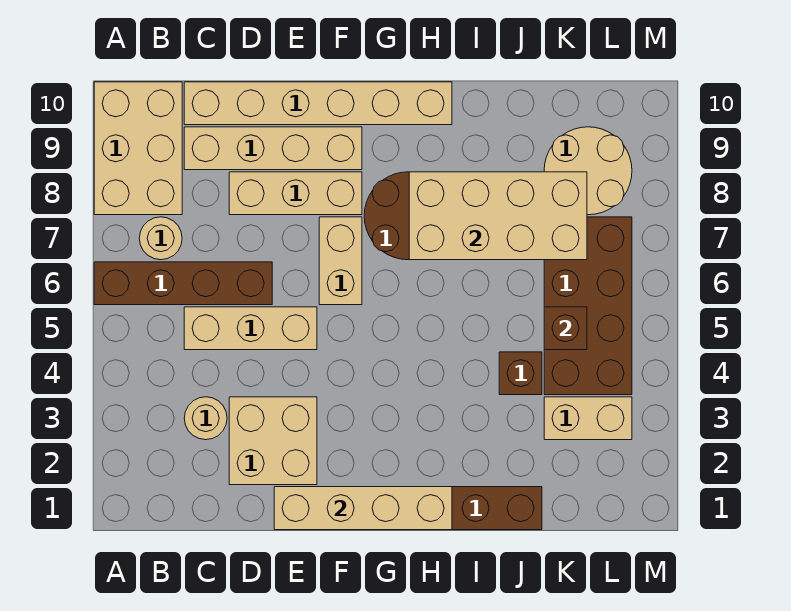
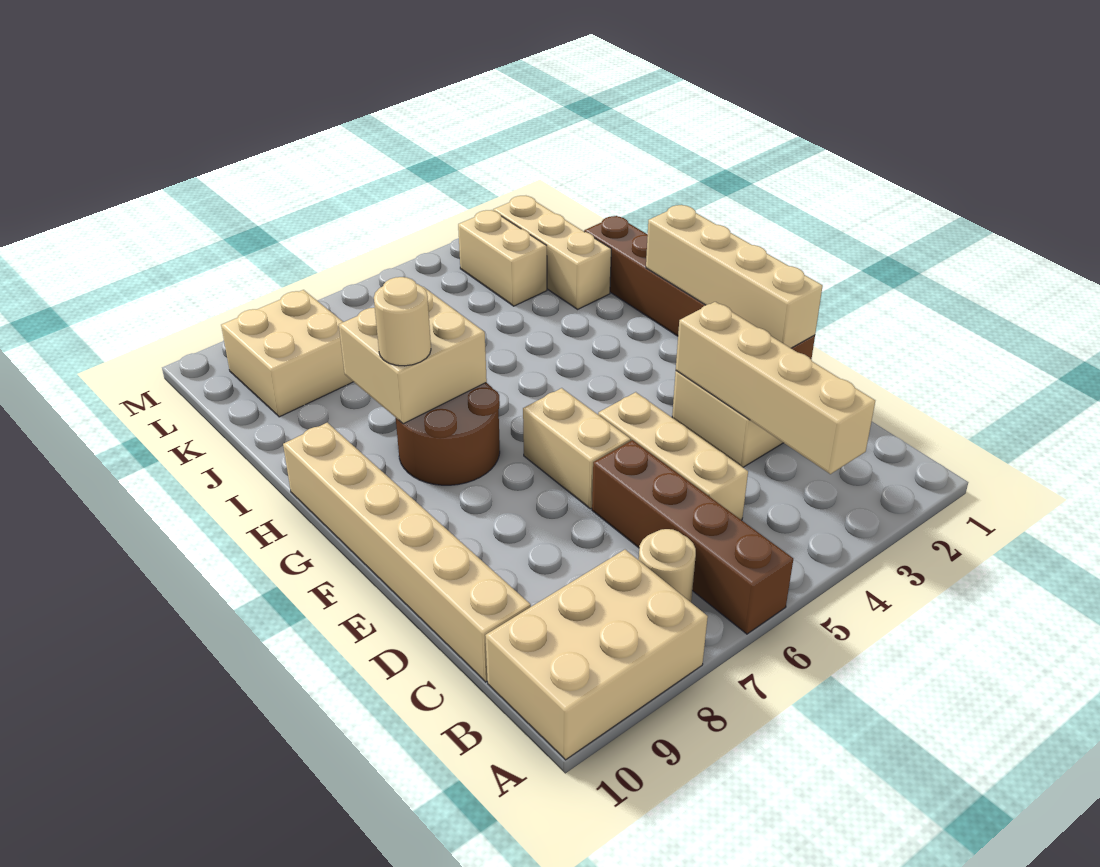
tan round brick C3 level 1 -> tan round brick H8 level 3
tan brick C9:F9 level 1 -> tan brick B3:E3 level 2
tan brick D8:F8 level 1 -> tan brick J2:L2 level 1
tan brick F6:F7 level 1 -> tan brick E6:F6 level 1
tan brick H7:K8 level 2 -> tan brick H7:I8 level 2
brown brick J4 level 1 -> none
brown brick K4:L7 level 1 -> none
brown brick K5 level 2 -> none
tan round brick K8:L9 level 1 -> tan brick K8:L9 level 1

